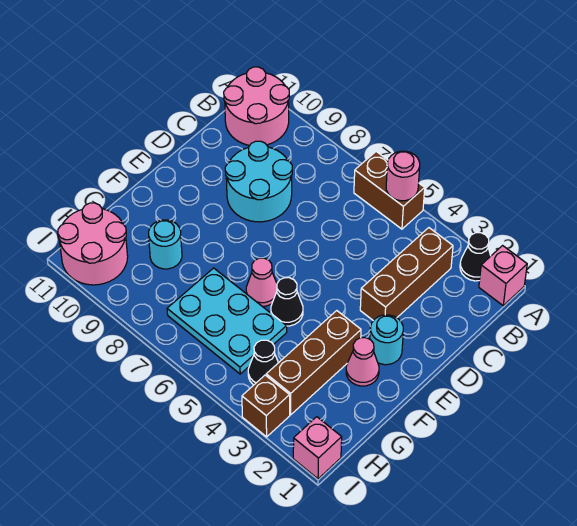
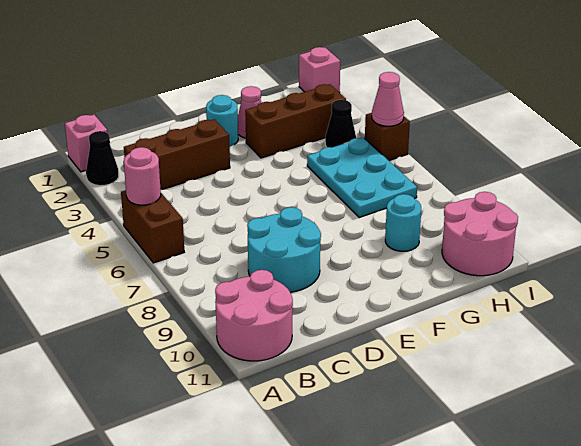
black cone F5 level 1 -> none
pink cone F6 level 1 -> pink cone I5 level 2
brown brick I3 level 1 -> brown brick I5 level 1

